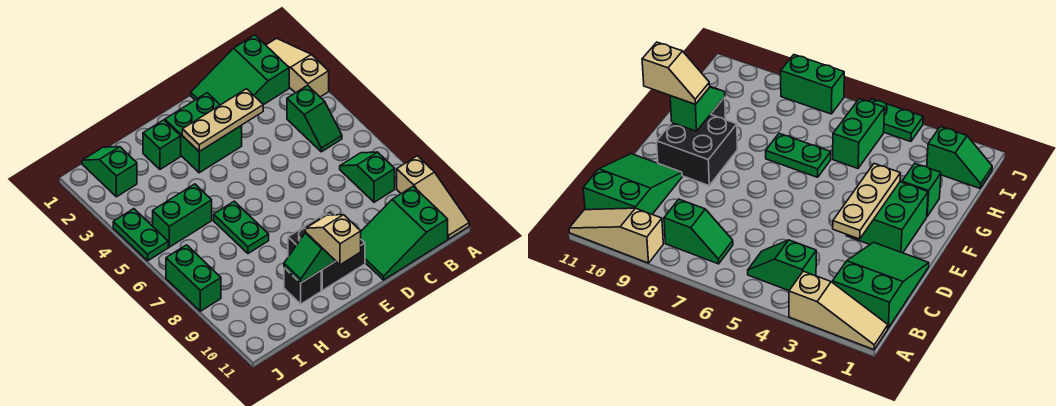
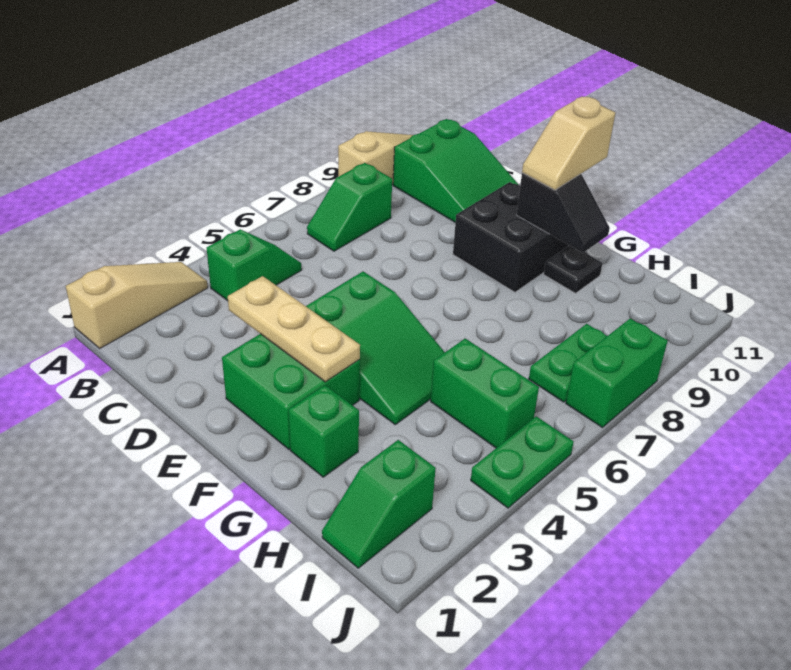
tan slope A1:A3 level 1 top 3 -> tan slope A1:A3 level 1 top 1
green slope B1:D2 level 1 top B -> green slope E4:G5 level 1 top E
green slope F10:G10 level 2 top F -> black slope F10:G10 level 2 top F
green plate G6:G7 level 1 -> green plate I7:I8 level 1
black brick G10 level 1 -> black plate G10 level 1

